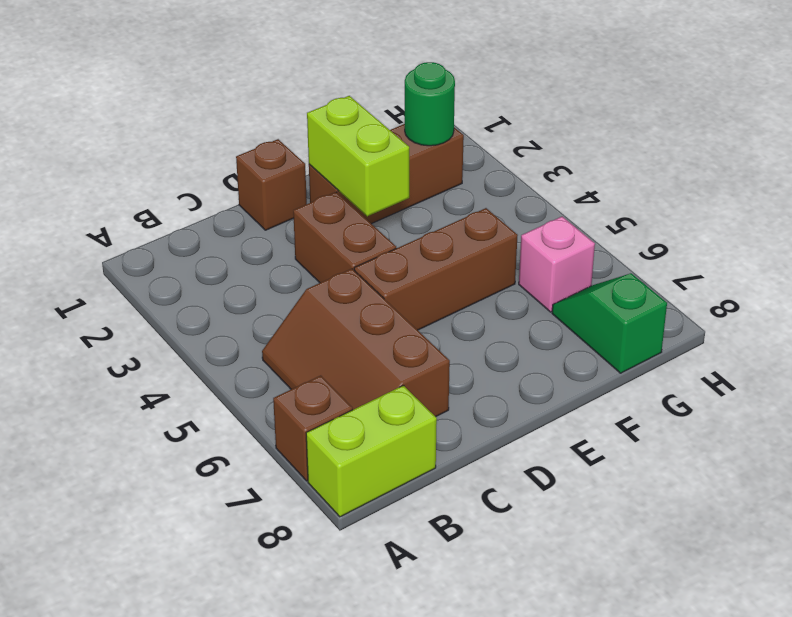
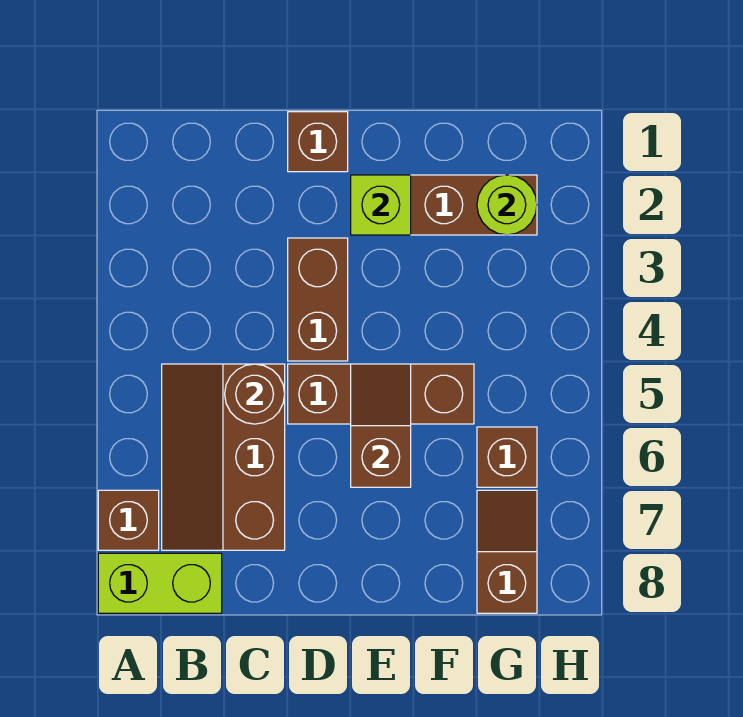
none -> brown round brick C5 level 2
lime brick E2:E3 level 2 -> lime brick E2 level 2
none -> brown slope E5:E6 level 2 top 6
green round brick G2 level 2 -> lime round brick G2 level 2
pink brick G6 level 1 -> brown brick G6 level 1
green slope G7:G8 level 1 top 8 -> brown slope G7:G8 level 1 top 8

